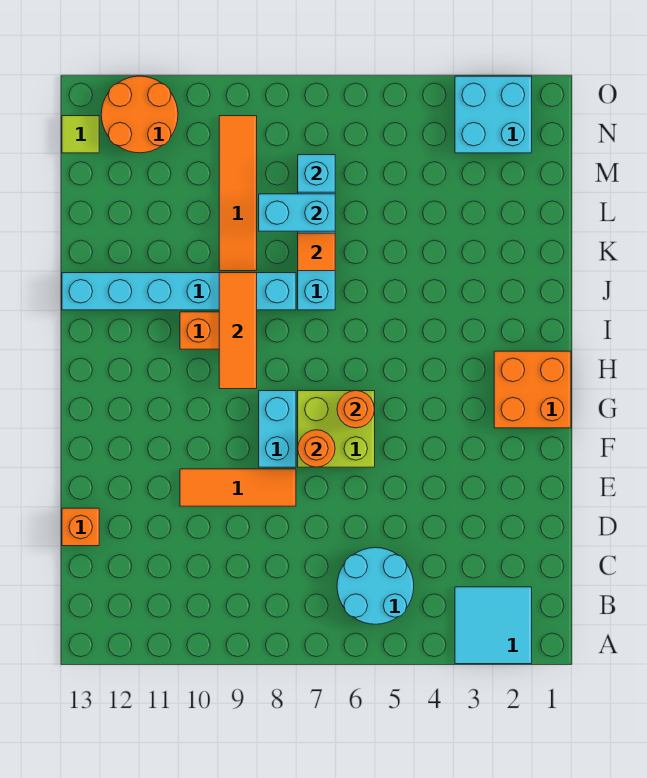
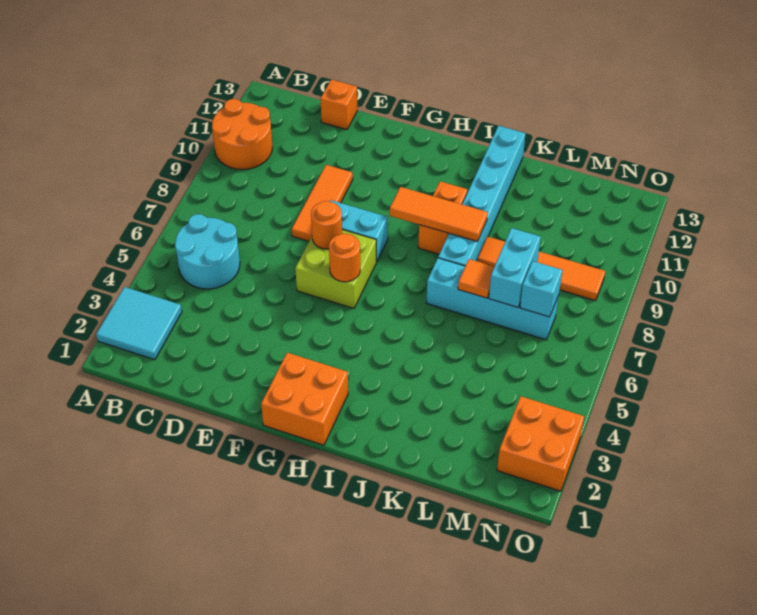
cyan brick N2:O3 level 1 -> orange brick N2:O3 level 1
orange round brick N11:O12 level 1 -> orange round brick A10:B11 level 1
lime tile N13 level 1 -> none

